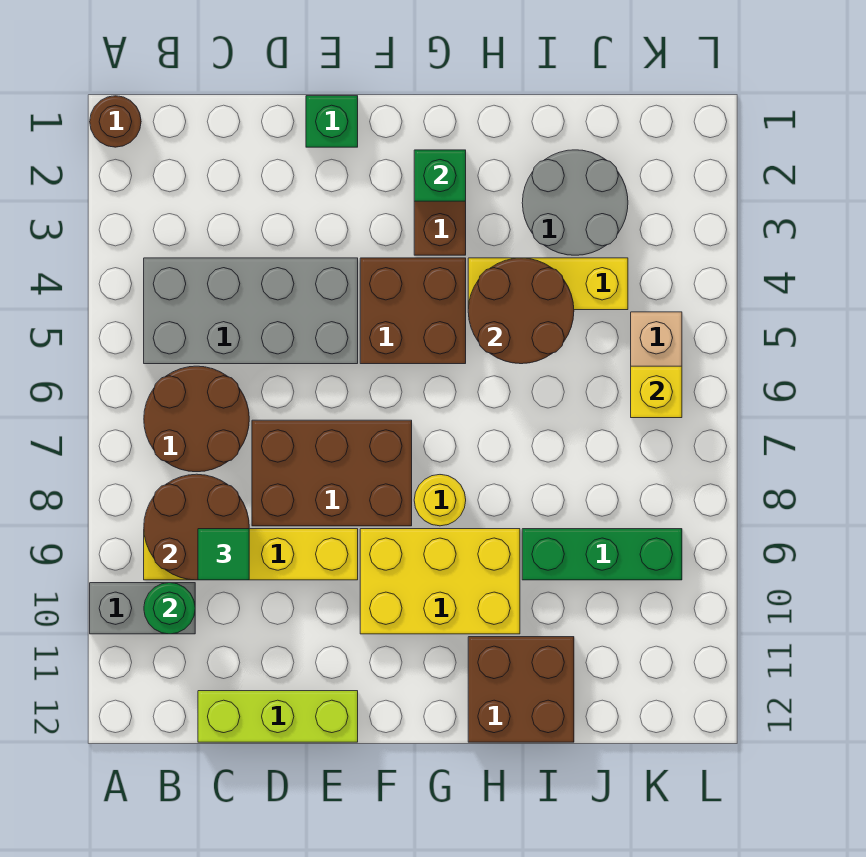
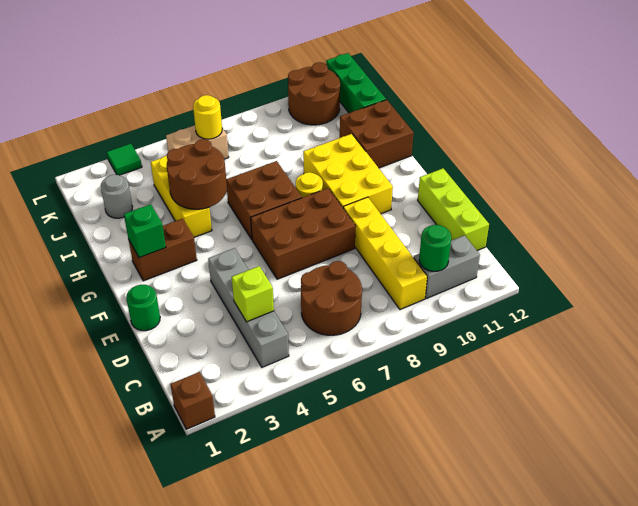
brown round brick A1 level 1 -> brown brick A1 level 1
grey brick A10:B10 level 1 -> grey brick B10:B11 level 1
grey brick B4:E5 level 1 -> grey brick B4:E4 level 1
brown round brick B8:C9 level 2 -> brown round brick K10:L11 level 1
none -> lime brick C4 level 2
green tile C9 level 3 -> green tile L3 level 1
brown brick D7:F8 level 1 -> brown brick E6:F8 level 1
green brick E1 level 1 -> green round brick E1 level 1
brown brick F4:G5 level 1 -> brown brick G6:H7 level 1
grey round brick I2:J3 level 1 -> grey round brick J2 level 1
green brick I9:K9 level 1 -> green brick J12:L12 level 1
yellow brick K6 level 2 -> yellow round brick K6 level 2

